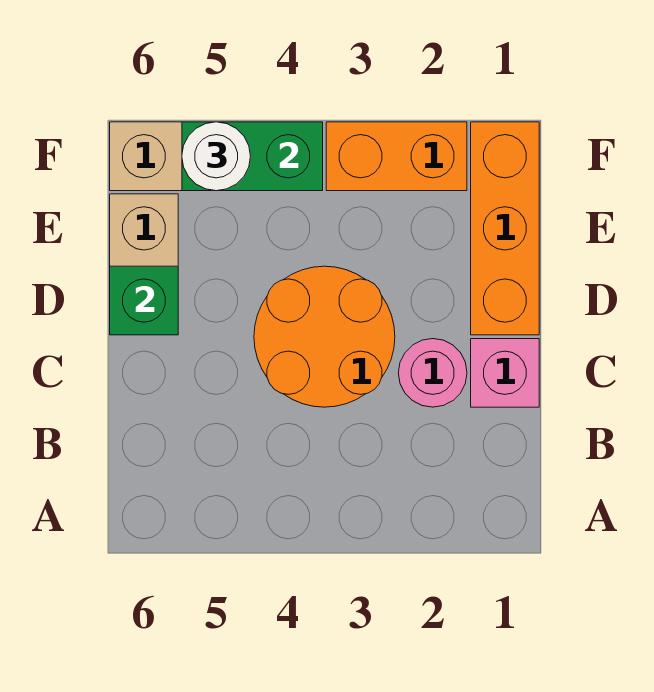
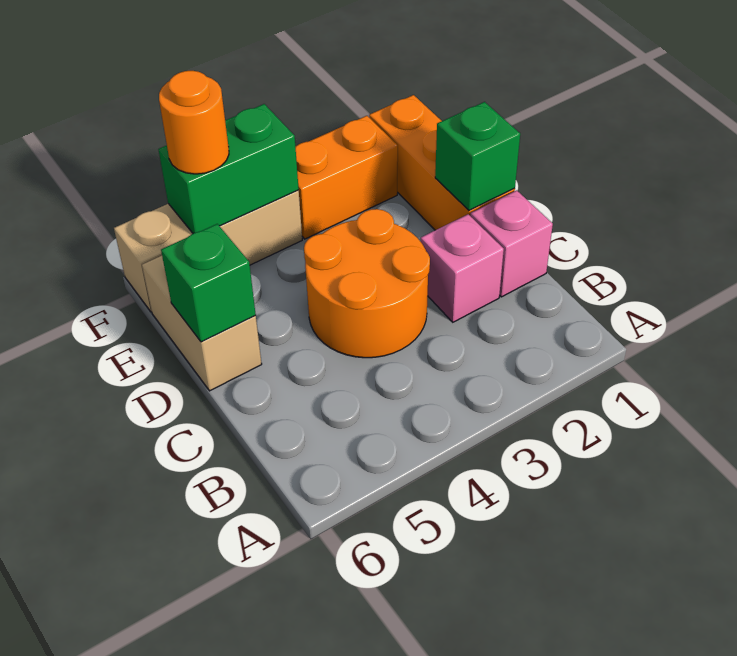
pink round brick C2 level 1 -> pink brick C2 level 1
none -> green brick D1 level 2
white round brick F5 level 3 -> orange round brick F5 level 3

